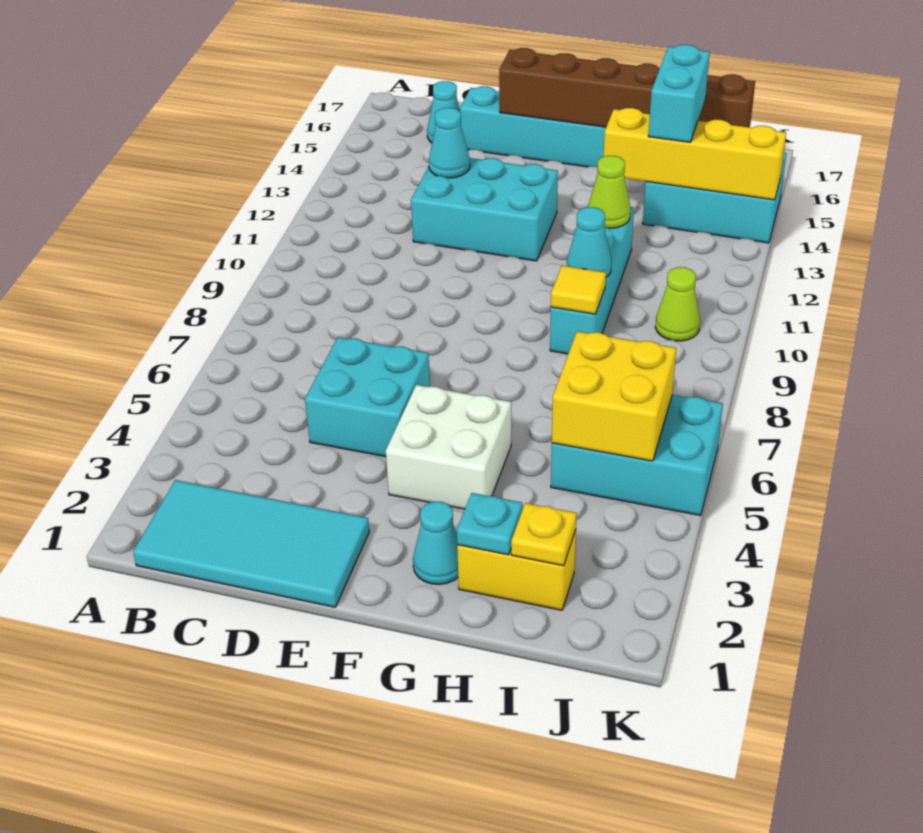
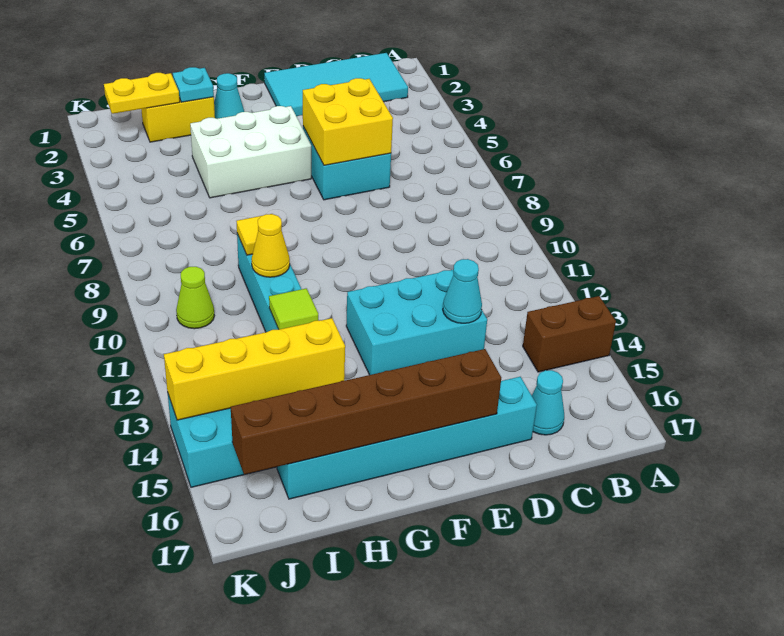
none -> brown brick A14:B14 level 1
white brick F4:G5 level 1 -> white brick F4:H5 level 1
cyan cone H10 level 2 -> yellow cone H10 level 2
lime cone H12 level 2 -> lime tile H12 level 2
yellow plate I2 level 2 -> yellow plate I2:J2 level 2
cyan brick I5:K6 level 1 -> none
yellow brick I5:J6 level 2 -> yellow brick D5:E6 level 2
cyan brick I14:I15 level 3 -> none

